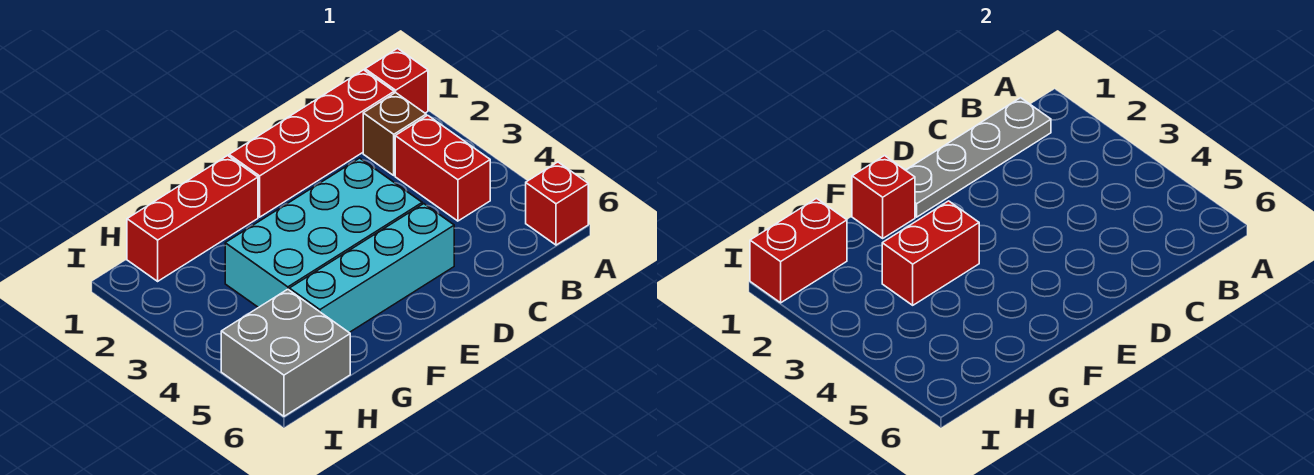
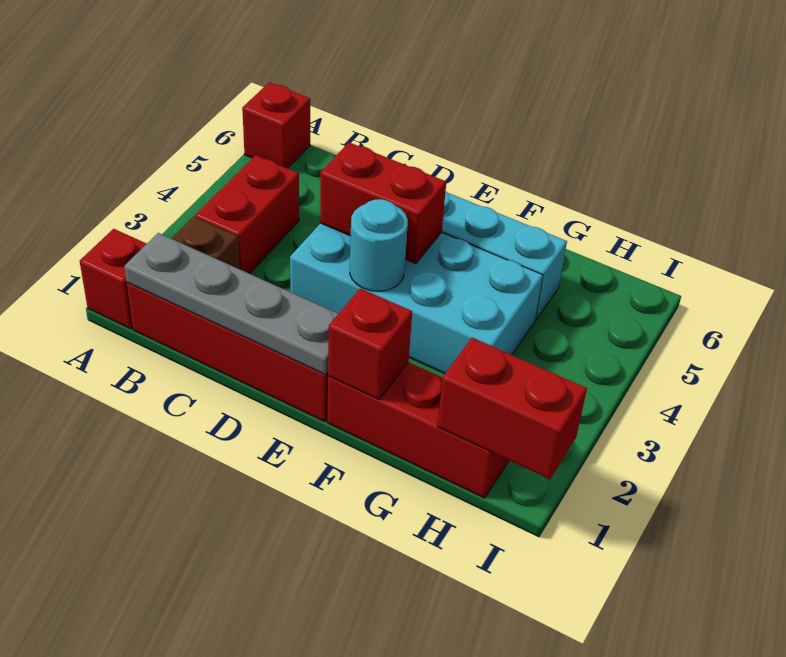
none -> cyan round brick E3 level 2
red brick F3:G3 level 2 -> red brick D4:E4 level 2
grey brick H5:I6 level 1 -> none

